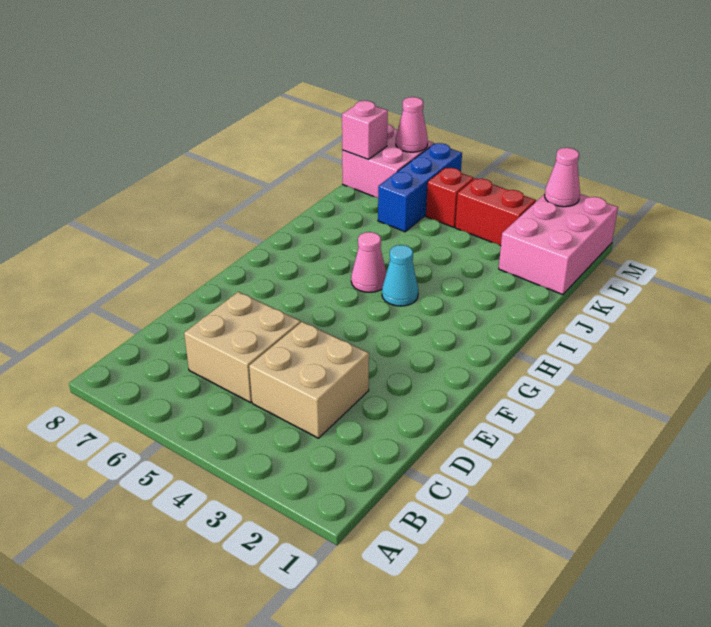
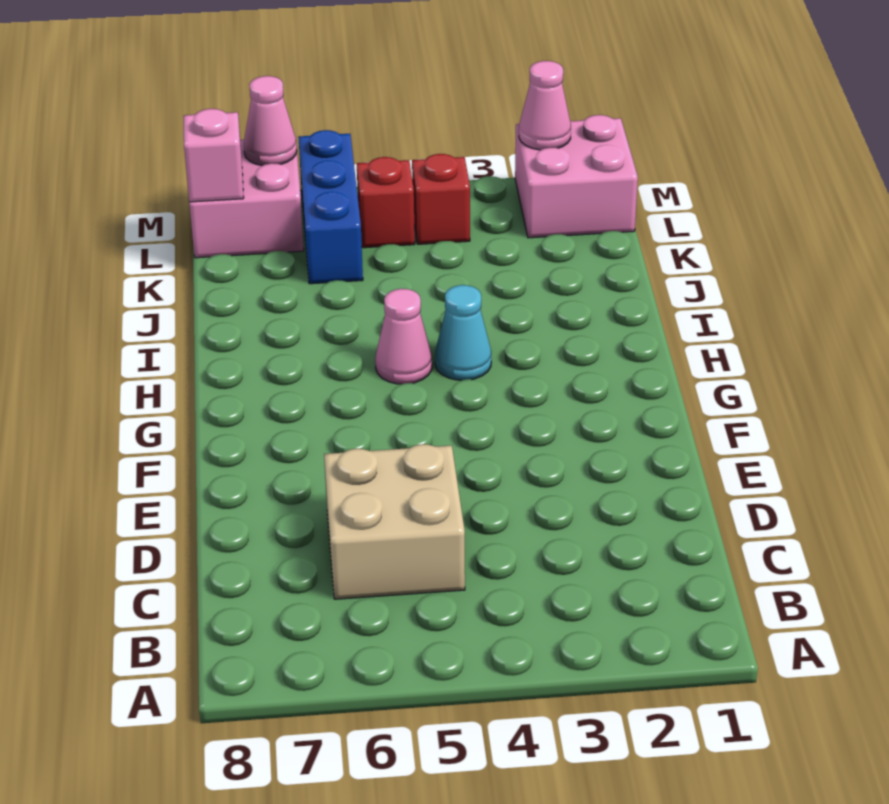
tan brick C3:D4 level 1 -> none
pink brick K1:M2 level 1 -> pink brick L1:M2 level 1
red brick L3:L4 level 1 -> red brick L4 level 1

